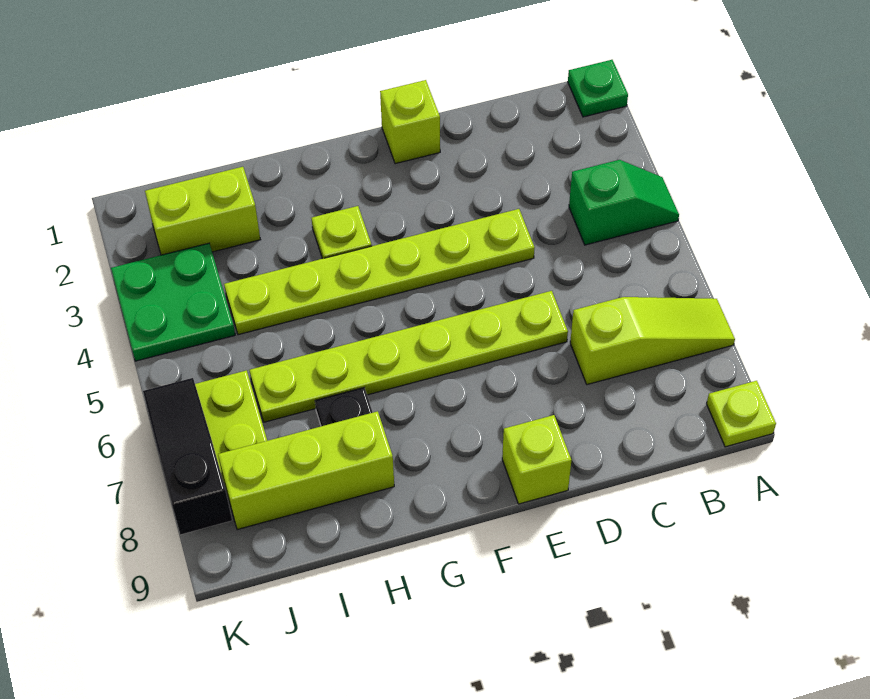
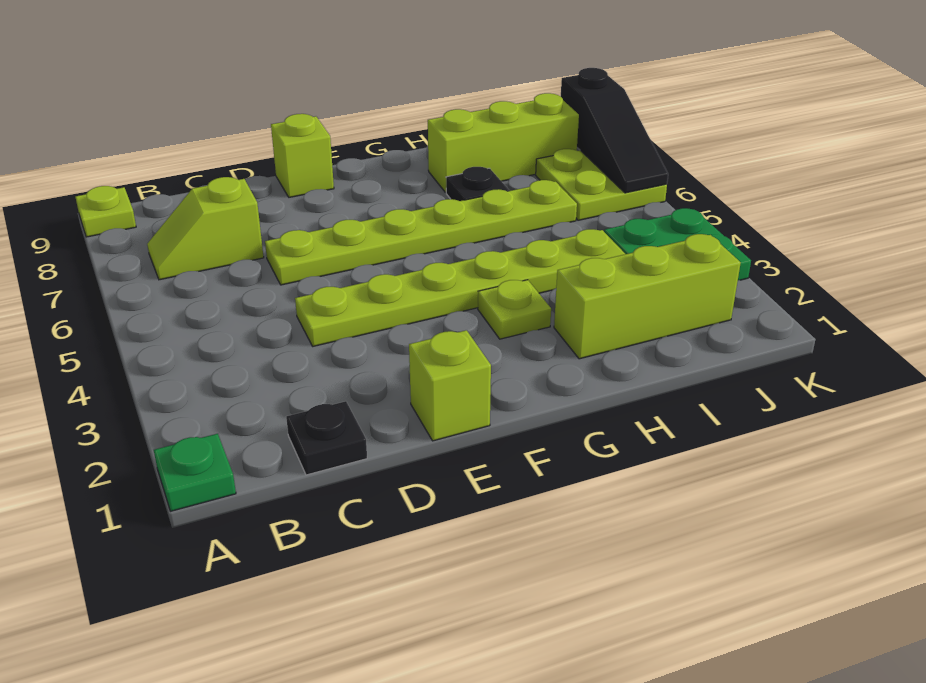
green slope A4:B4 level 1 top B -> none
lime slope A7:C7 level 1 top C -> lime slope B7:C7 level 1 top C
none -> black plate C1 level 1
lime brick I2:J2 level 1 -> lime brick H2:J2 level 1

